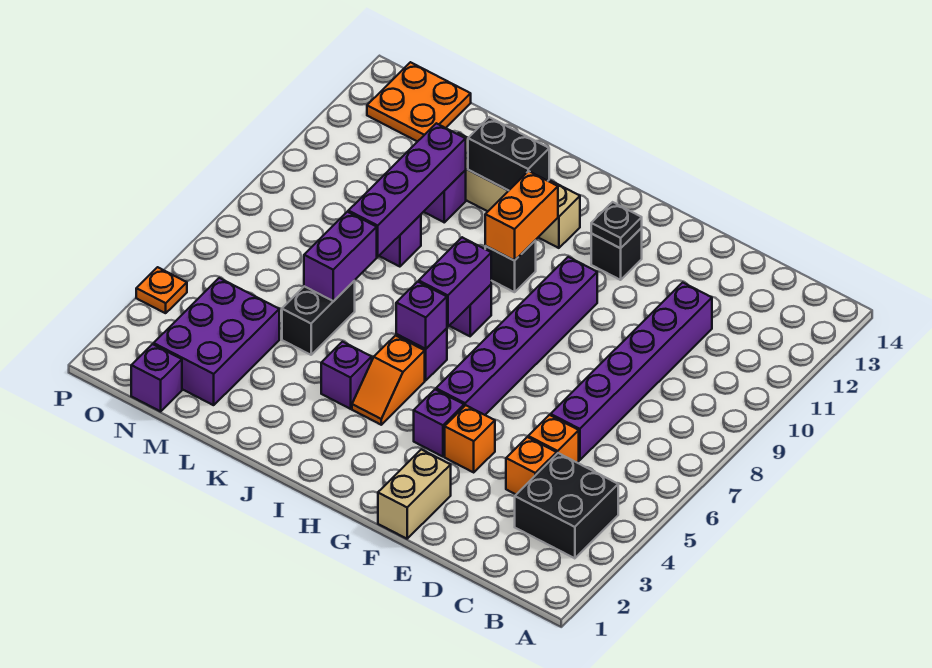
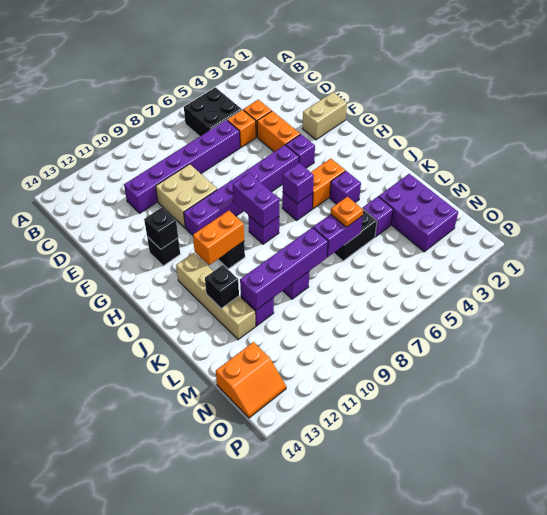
black brick B3:C4 level 1 -> black brick B5:C6 level 1
none -> tan brick E9:F10 level 1
orange brick F4 level 1 -> orange brick E4:F4 level 1
black plate G12 level 2 -> black brick G12 level 2
orange slope I4:I5 level 1 top 5 -> orange brick I4:I5 level 1
purple brick I7:I8 level 2 -> purple brick H8:I8 level 2
black brick J12:K12 level 2 -> black brick K12 level 2
purple brick M2:N4 level 1 -> purple brick L2:N3 level 1
purple brick N1 level 1 -> purple brick L4 level 1
orange plate N13:O14 level 1 -> orange slope N13:O14 level 1 top N
orange plate P4 level 1 -> orange plate L6 level 3

